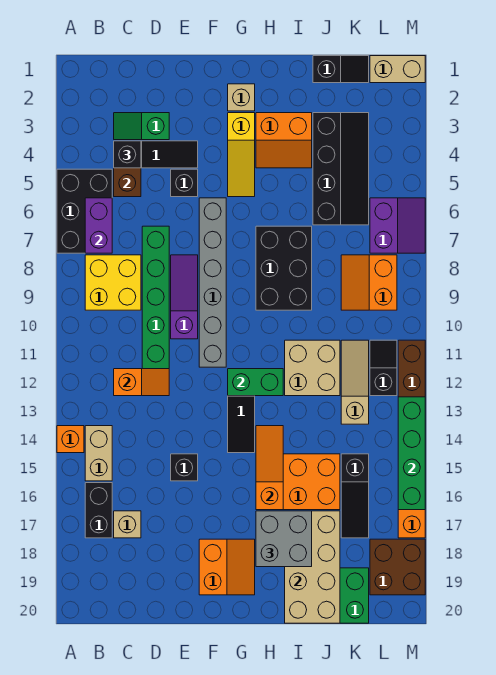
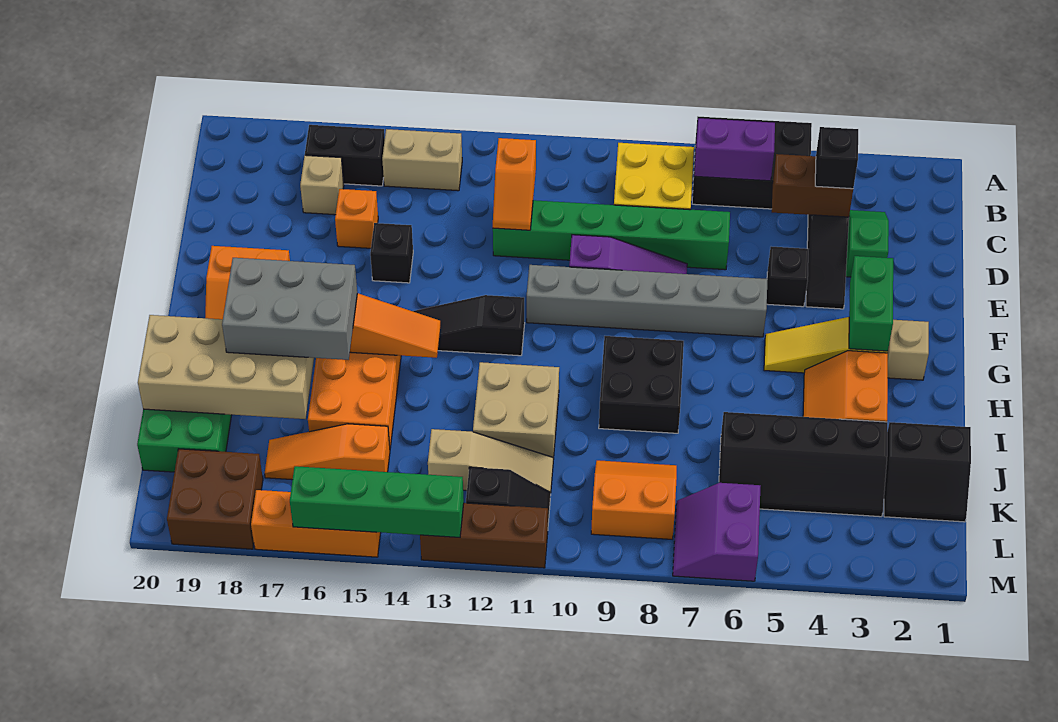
orange brick A14 level 1 -> orange brick D16 level 1
green brick G12:H12 level 2 -> green brick F3:G3 level 2
black brick H7:I9 level 1 -> black brick H8:I9 level 1
grey brick H17:I18 level 3 -> grey brick H16:I18 level 3
black slope J1:K1 level 1 top J -> black slope J1:K2 level 1 top J
black slope K15:K17 level 1 top 15 -> orange slope K15:K17 level 1 top 15
tan brick L1:M1 level 1 -> none
purple slope L6:M7 level 1 top L -> purple slope L6:M7 level 1 top 6

